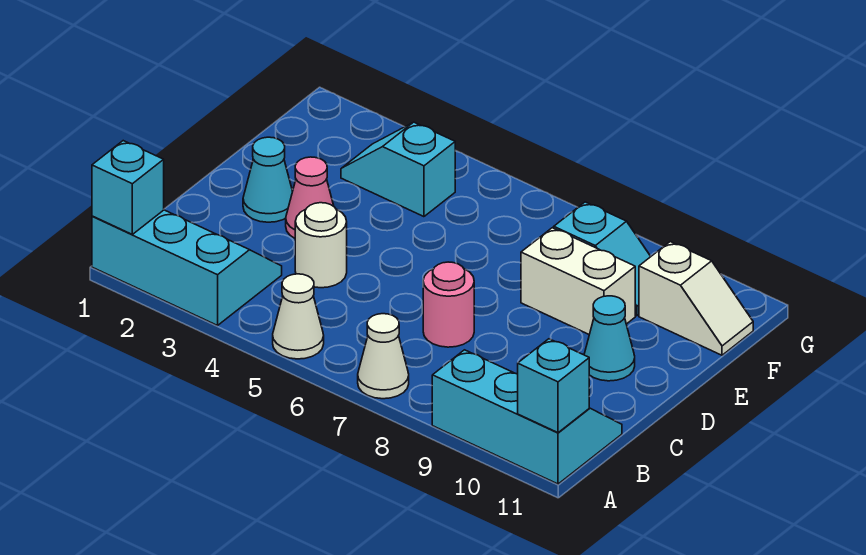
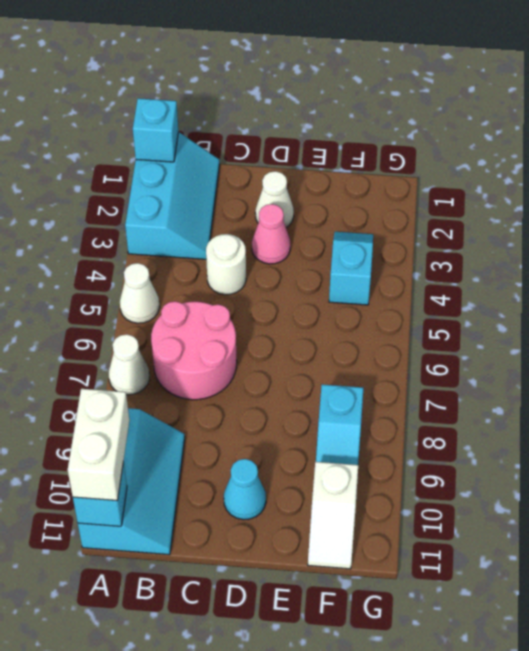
pink round brick C7 level 1 -> pink round brick B6:C7 level 1
cyan cone D2 level 1 -> white cone D2 level 1
white brick E8:E9 level 1 -> white brick A10:A11 level 3

